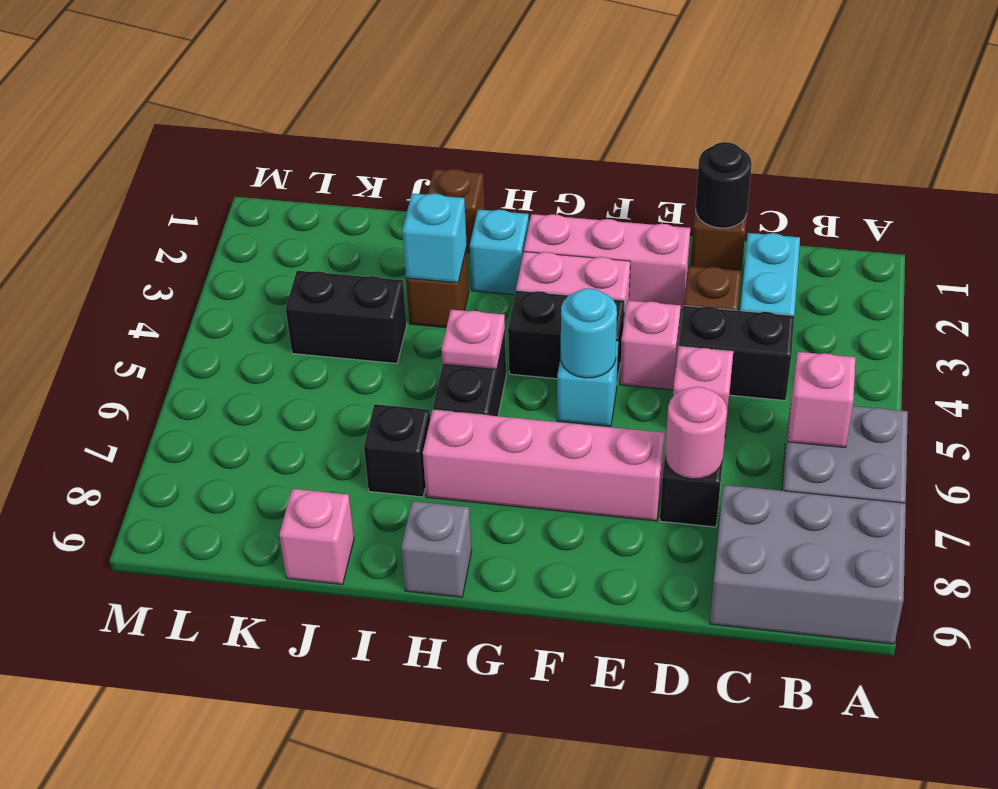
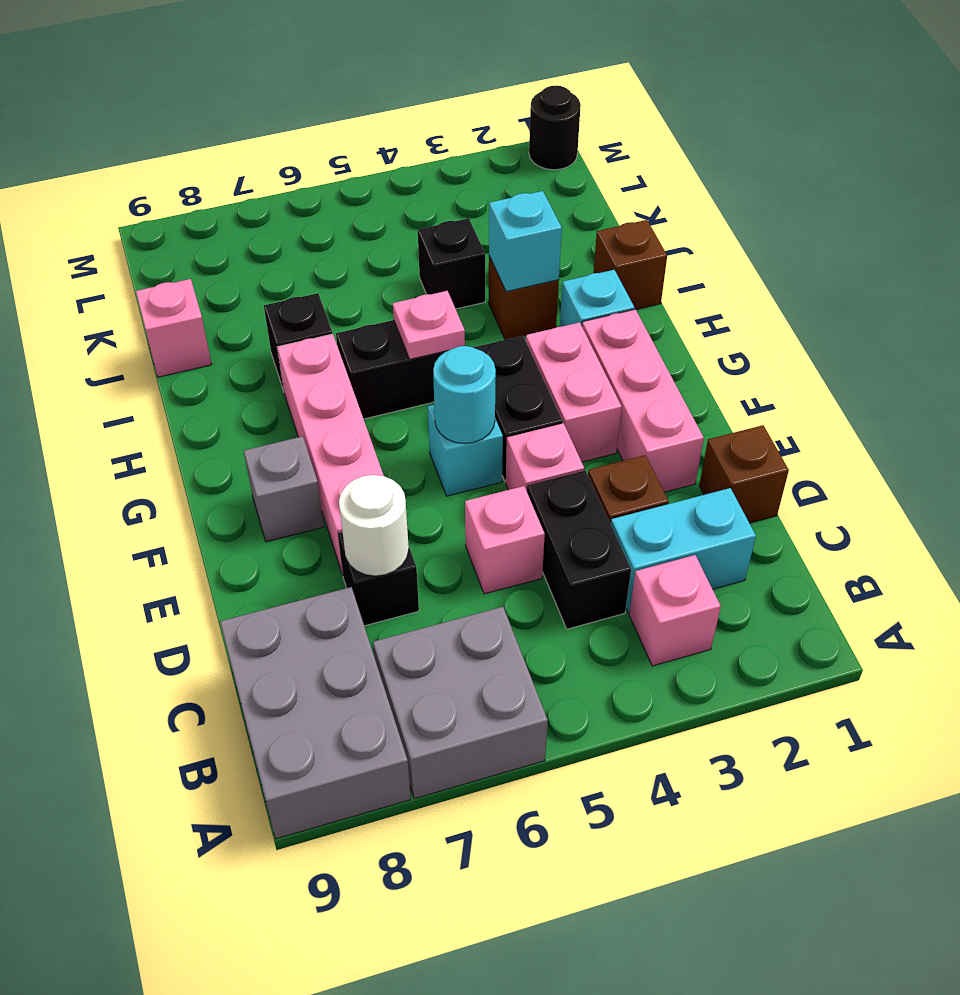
pink brick B6 level 2 -> pink brick B3 level 1
black round brick D1 level 2 -> black round brick M1 level 1
pink round brick D7 level 2 -> white round brick D7 level 2
grey brick H9 level 1 -> grey brick F8 level 1
black brick J4:K4 level 1 -> black brick J4 level 1

